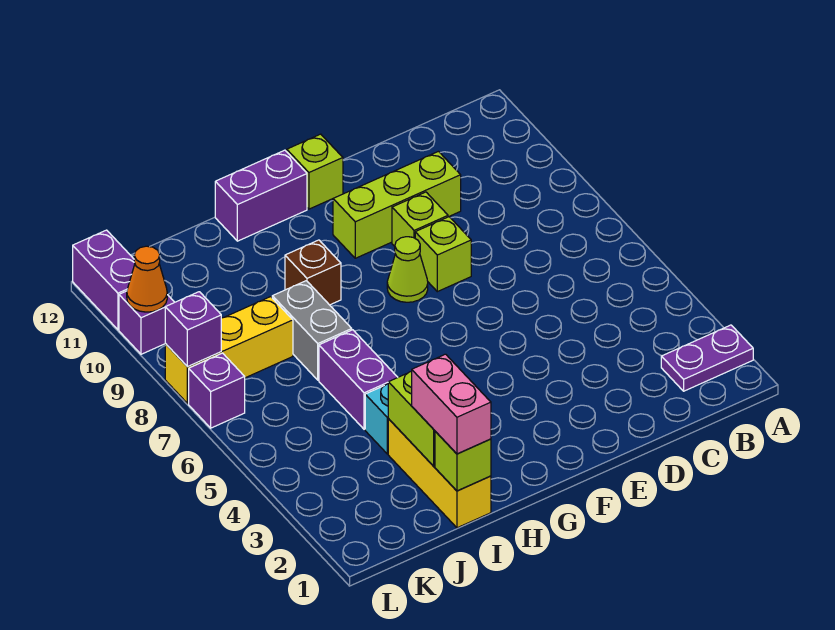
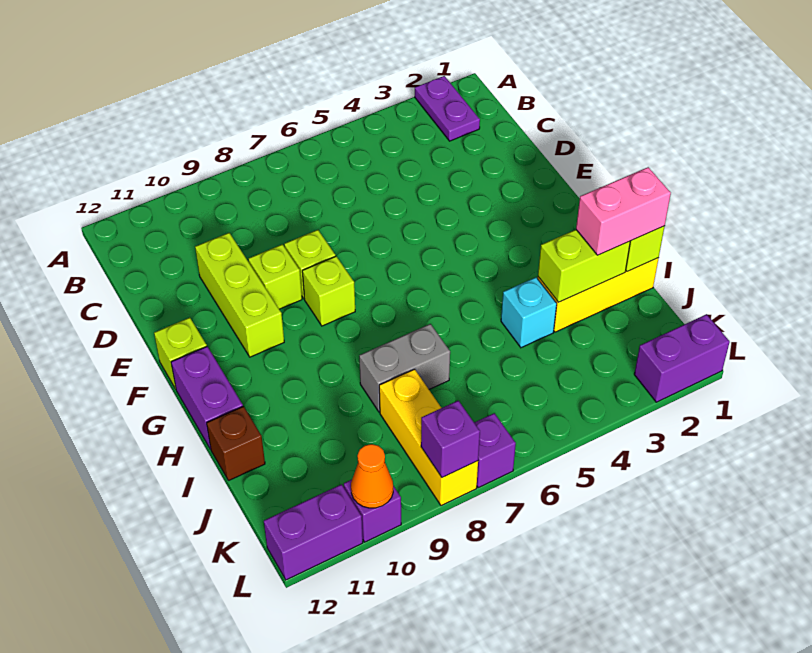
lime cone F8 level 1 -> lime brick F8 level 1
brown brick H9 level 1 -> brown brick I12 level 1
purple brick I5:I6 level 1 -> purple brick L1:L2 level 1

